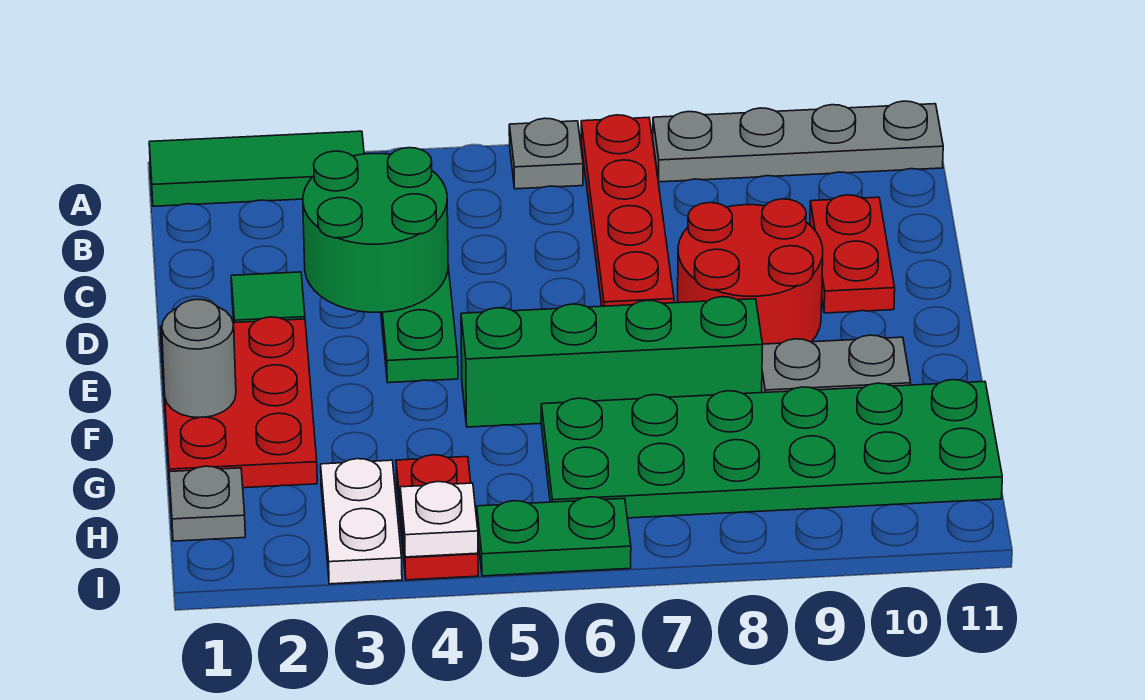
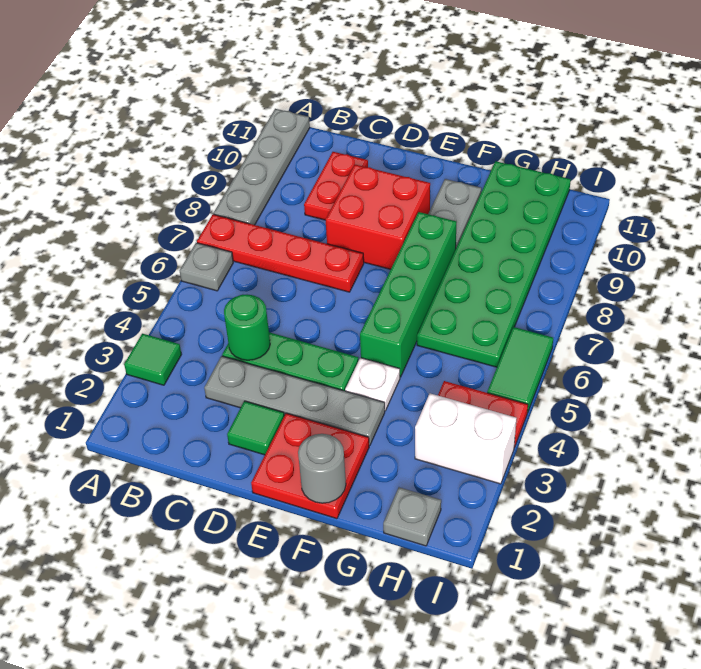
green tile A1:A3 level 1 -> green tile A3 level 1
none -> grey plate C3:F3 level 1
green round brick C3:D4 level 2 -> green round brick C4 level 2
red plate C10:D10 level 1 -> red plate C9:C10 level 1
red round brick D8:E9 level 1 -> red brick D8:E9 level 1
red plate E1:G2 level 1 -> red plate E1:F2 level 1
white plate H3:I3 level 1 -> white brick H3:I3 level 1
white plate I4 level 2 -> white plate F4 level 1
green plate I5:I6 level 1 -> green tile I5:I6 level 1

